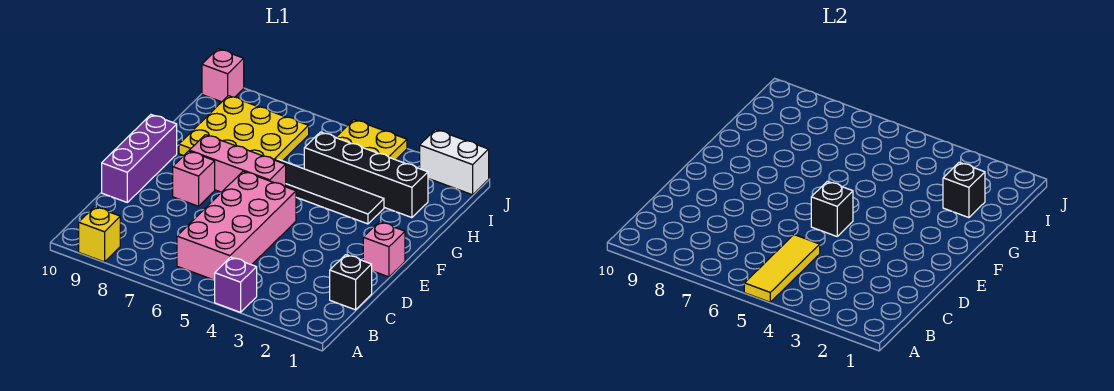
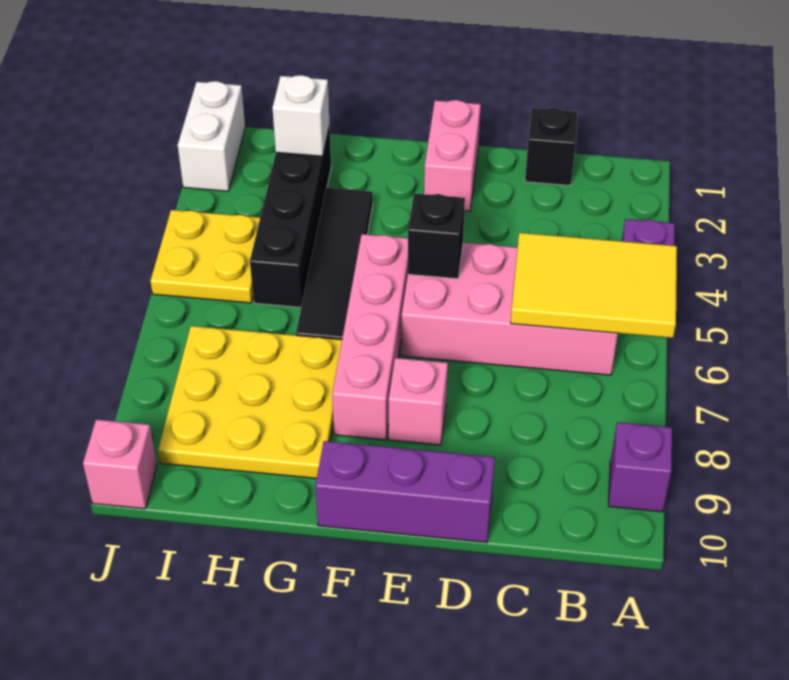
yellow tile A5:C5 level 2 -> yellow tile A5:C6 level 2
yellow brick A9 level 1 -> purple brick A9 level 1
pink brick E1 level 1 -> pink brick E1:E2 level 1
pink brick F6:F8 level 1 -> pink brick F5:F8 level 1
black brick H2 level 2 -> white brick H2 level 2

